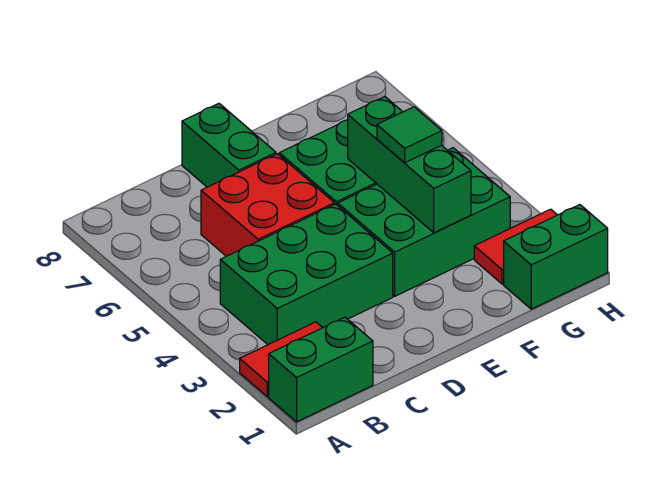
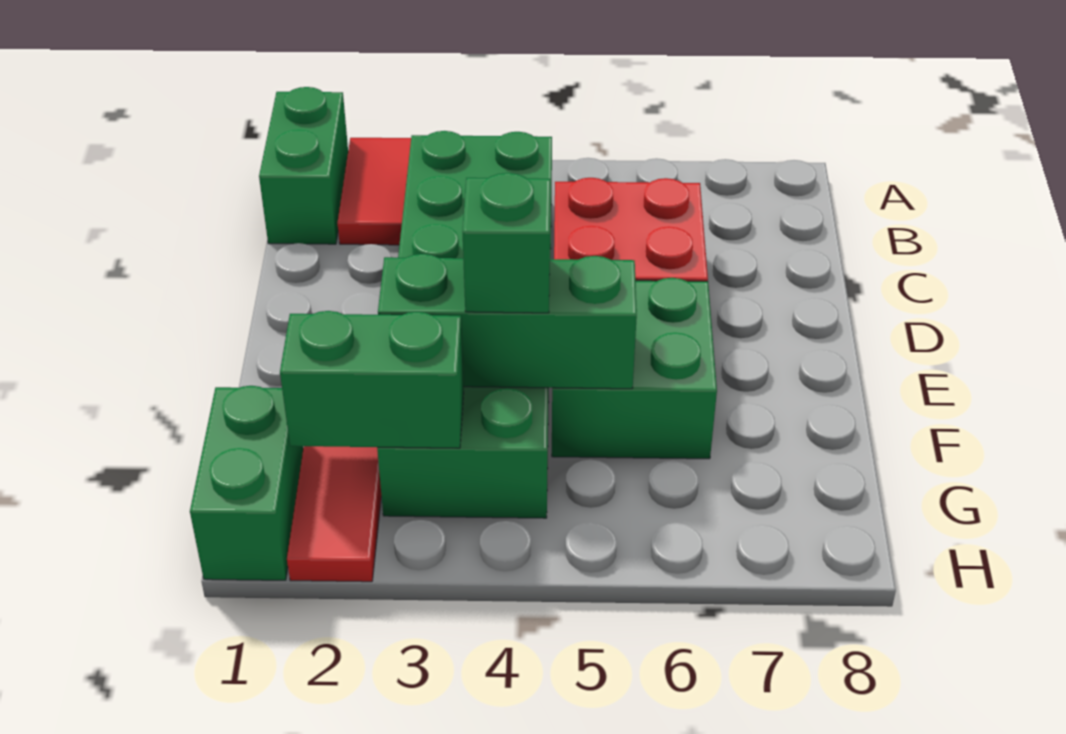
green brick D7:D8 level 1 -> green brick G2:G3 level 2
green tile F4 level 3 -> green brick F4 level 3

